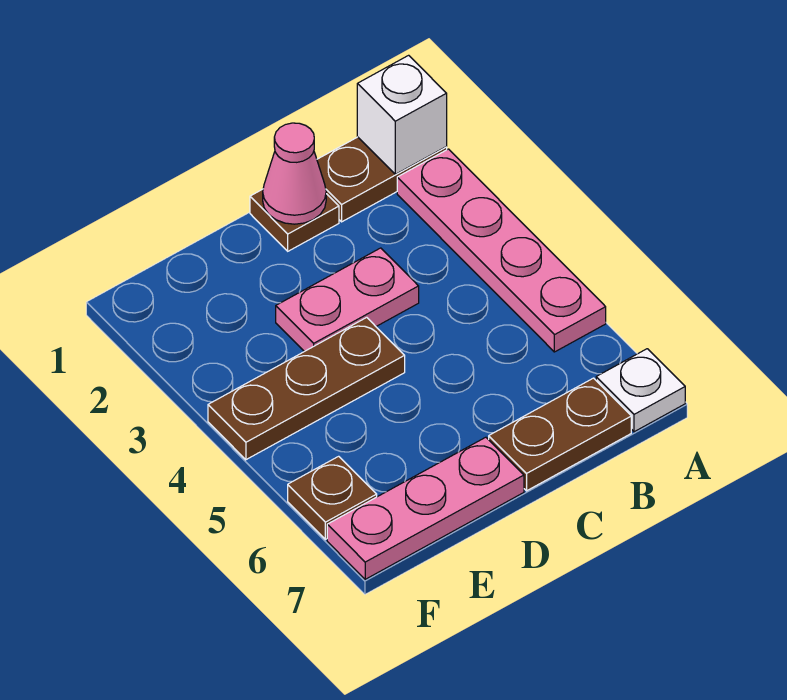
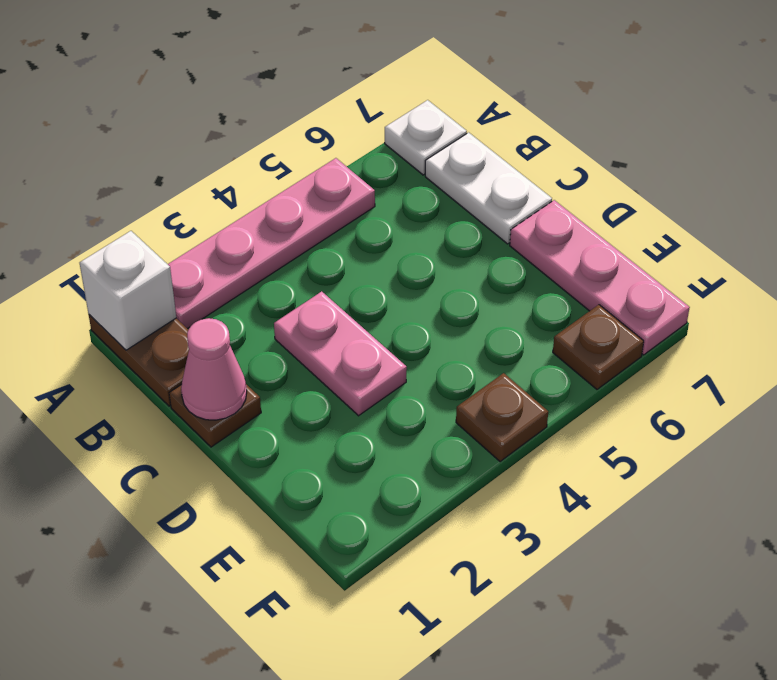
brown plate B7:C7 level 1 -> white plate B7:C7 level 1
brown plate D4:F4 level 1 -> brown plate F4 level 1

